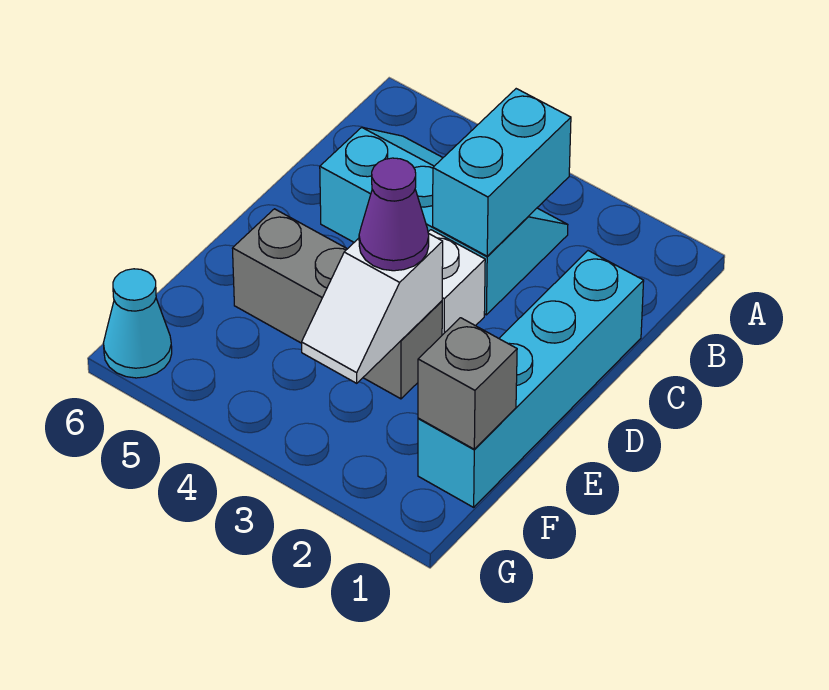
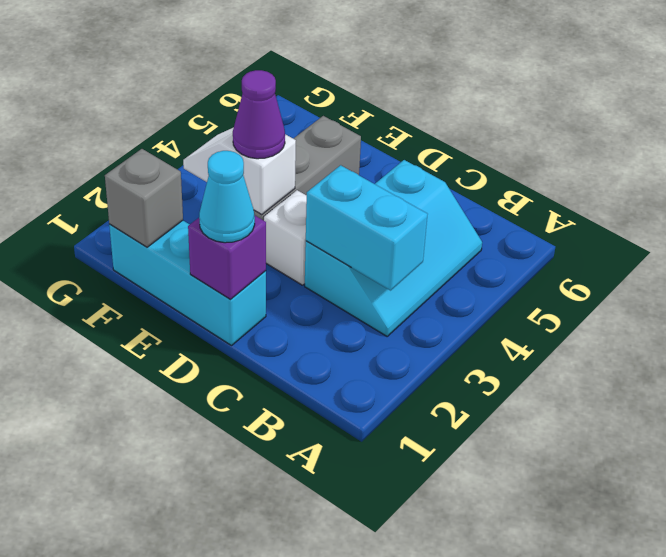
cyan brick C1:F1 level 1 -> cyan brick D1:F1 level 1
none -> purple brick D1 level 2
cyan cone G6 level 1 -> cyan cone D1 level 3

